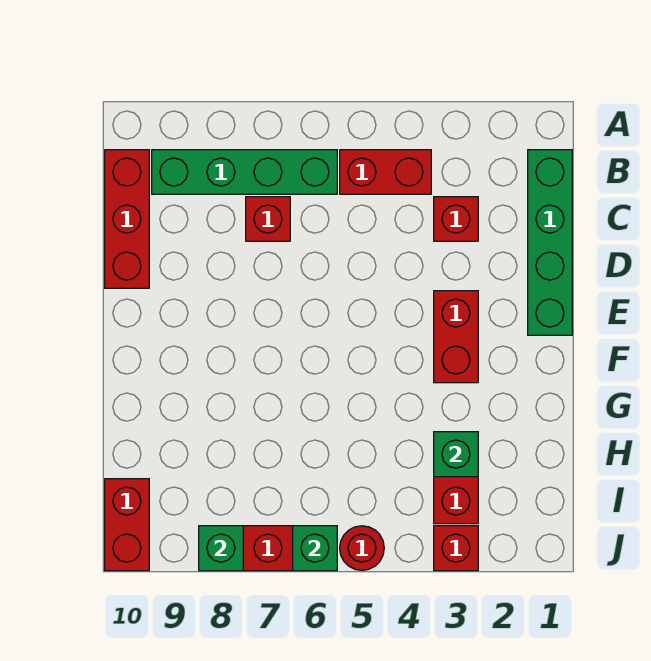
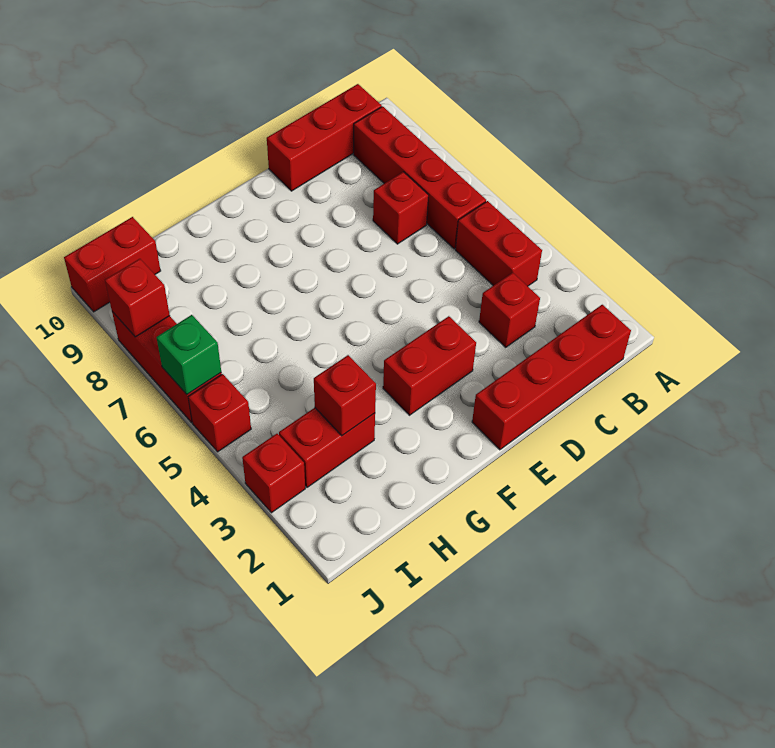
green brick B1:E1 level 1 -> red brick B1:E1 level 1
green brick B6:B9 level 1 -> red brick B6:B9 level 1
green brick H3 level 2 -> red brick H3 level 2
red round brick J5 level 1 -> red brick J5 level 1
green brick J8 level 2 -> red brick J8 level 2

